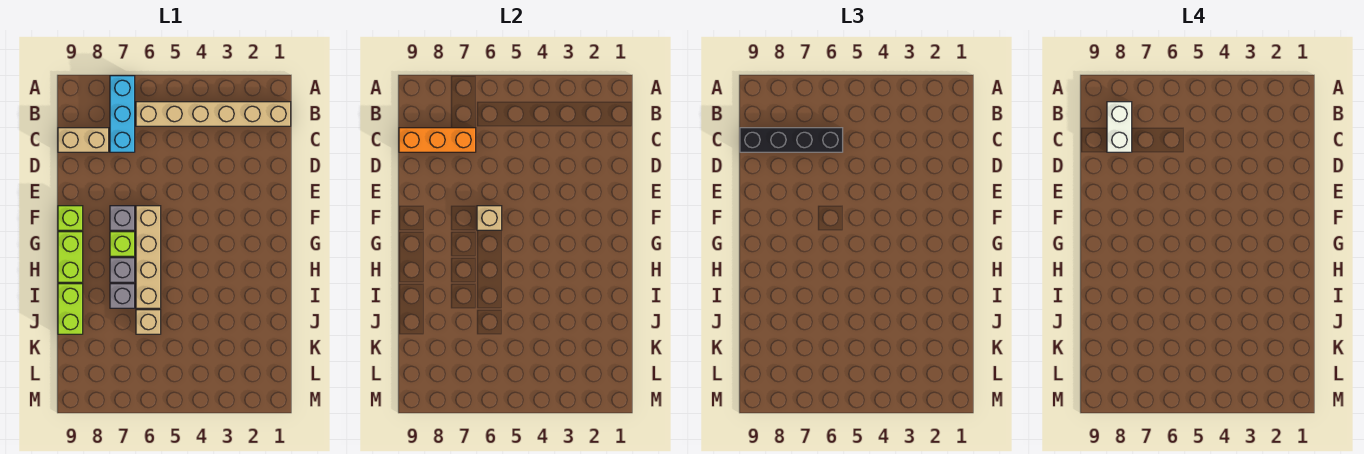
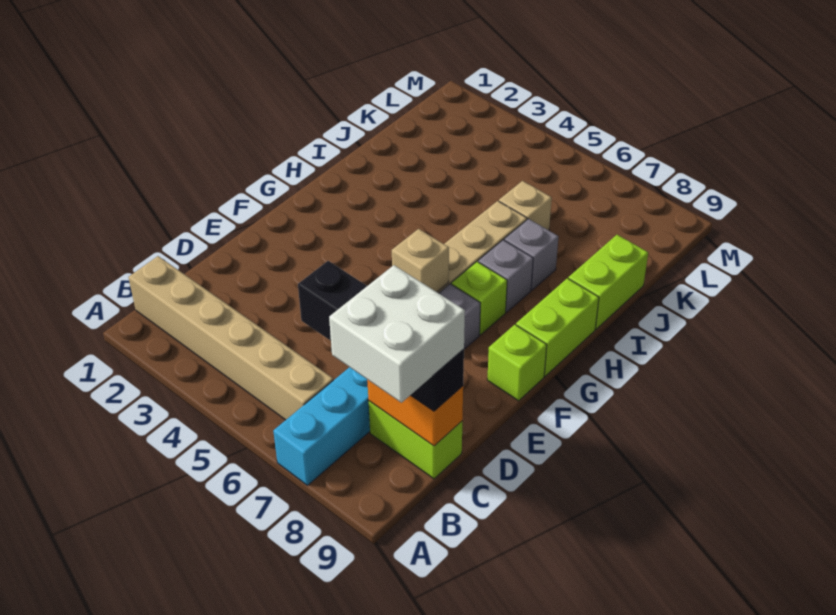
white brick B8:C8 level 4 -> white brick B8:C9 level 4
orange brick C7:C9 level 2 -> orange brick C8:C9 level 2
tan brick C8:C9 level 1 -> lime brick C8:C9 level 1

